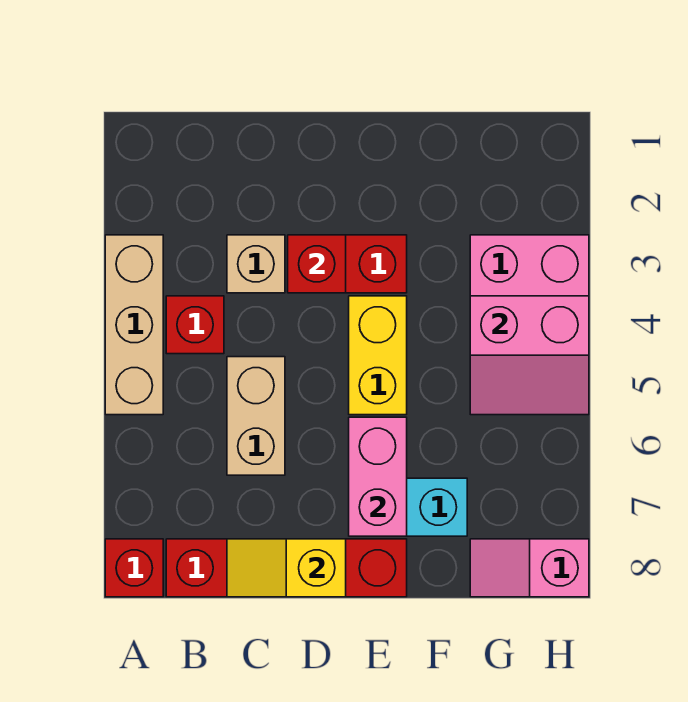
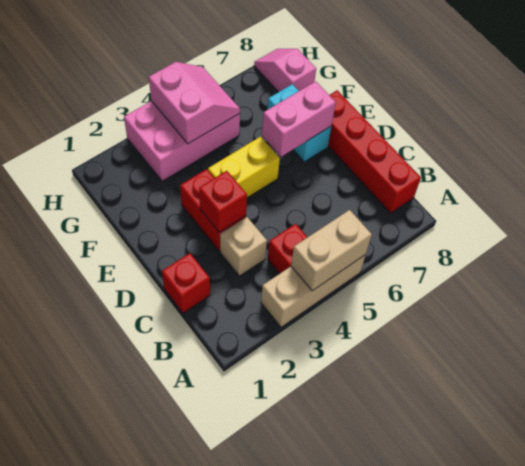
red brick A8 level 1 -> red brick C1 level 1
tan brick C5:C6 level 1 -> tan brick A4:A5 level 2
yellow slope C8:D8 level 2 top D -> none
pink slope G8:H8 level 1 top H -> pink slope G8:H8 level 1 top G

